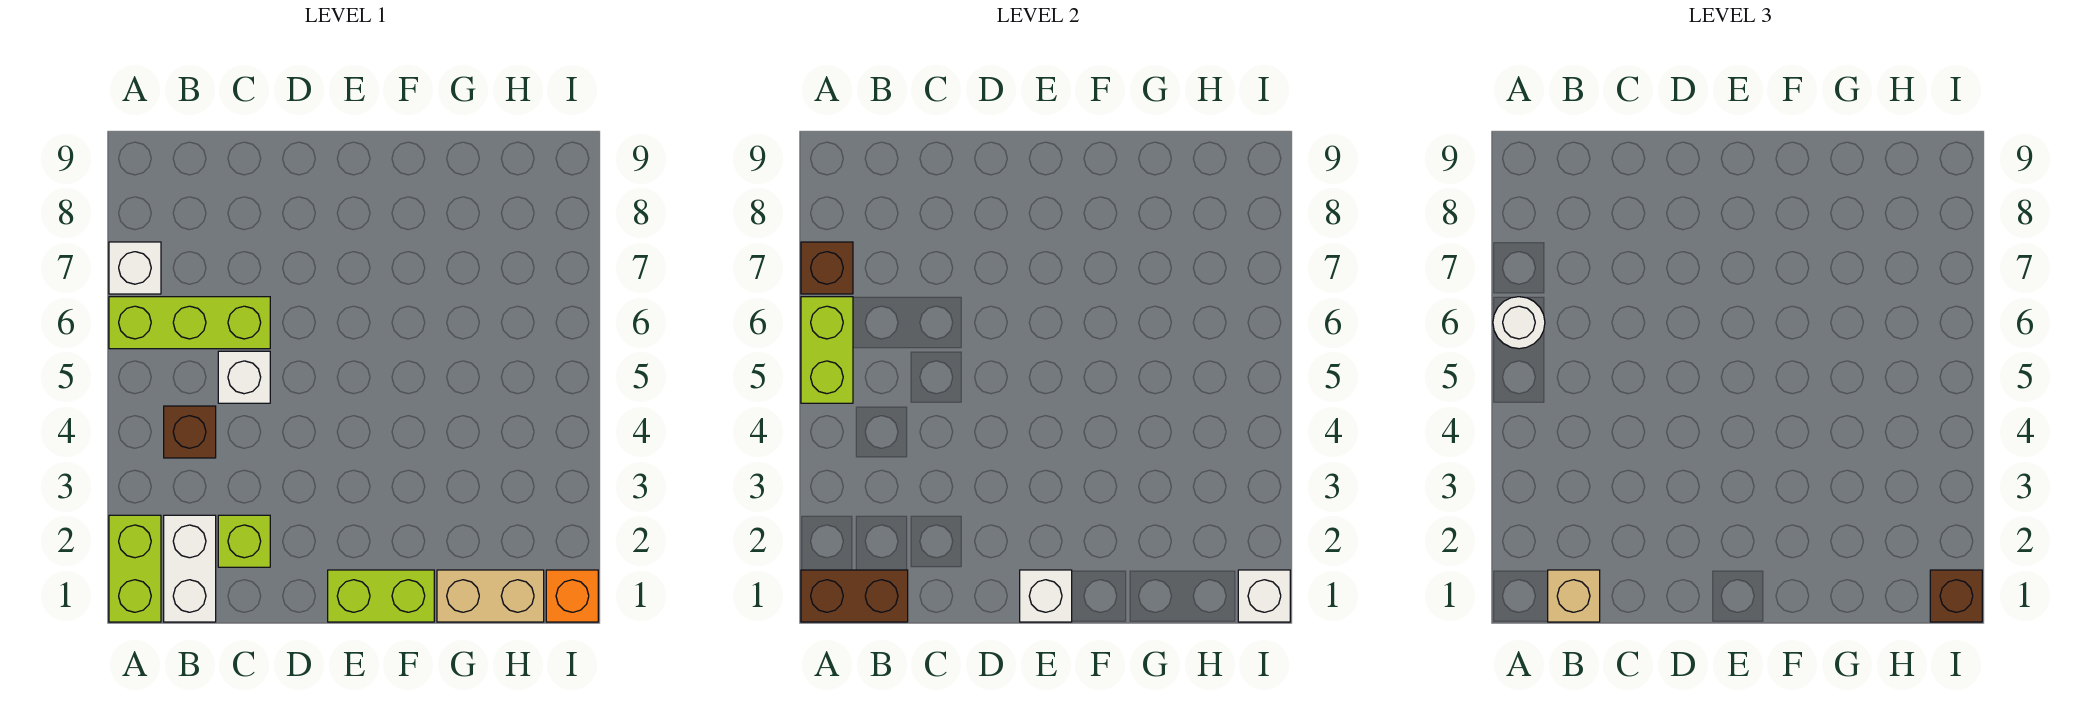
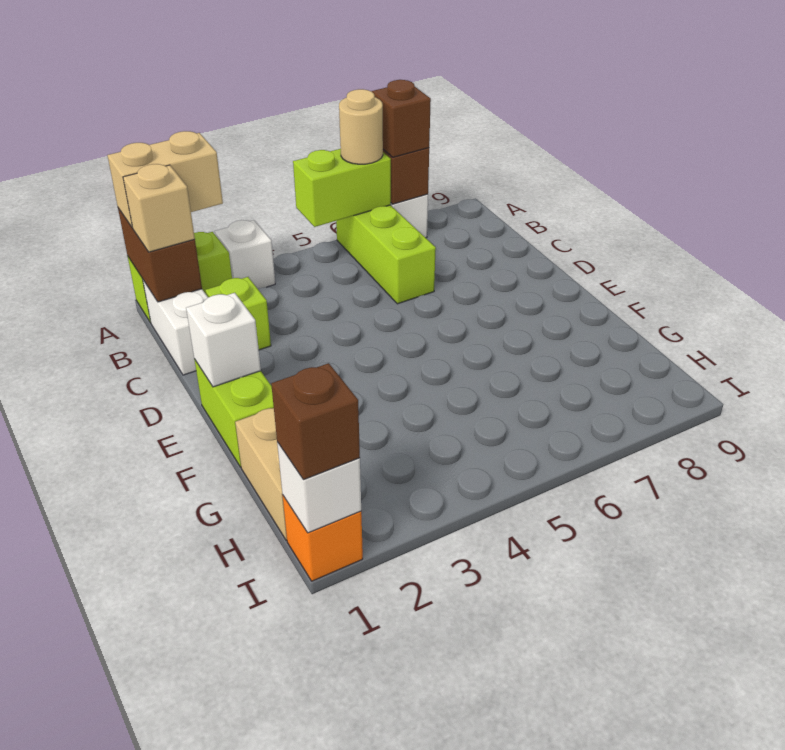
none -> tan brick A1:A2 level 3
white round brick A6 level 3 -> tan round brick A6 level 3
white brick B1:B2 level 1 -> white brick B1:C1 level 1
brown brick B4 level 1 -> brown brick A7 level 3
white brick C5 level 1 -> white brick A3 level 1

